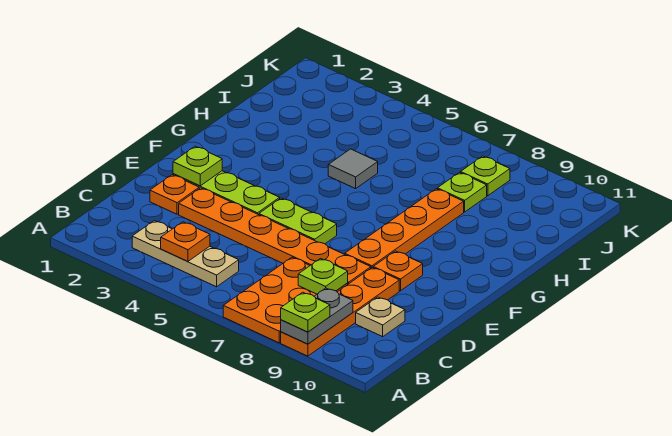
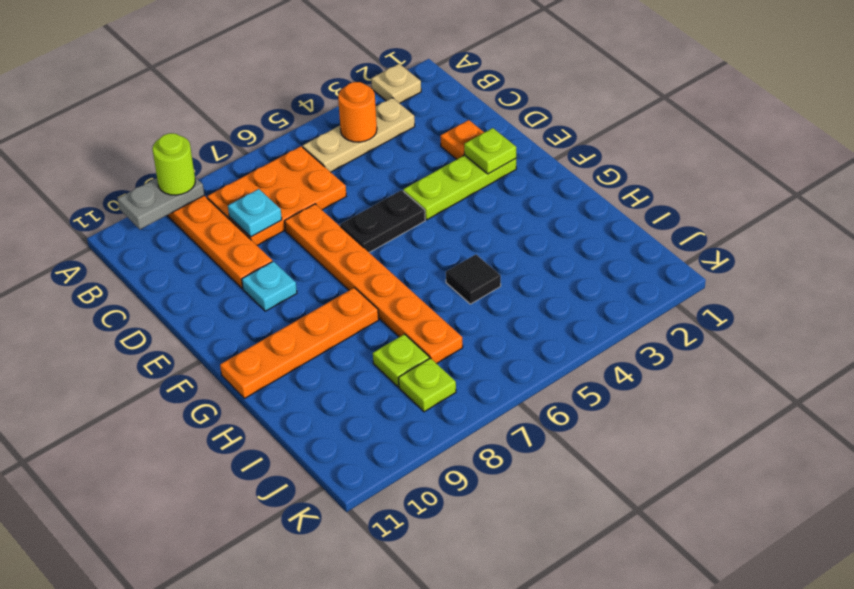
orange plate A7:C8 level 1 -> orange plate B6:C8 level 1
grey plate A9:B9 level 2 -> grey plate A9:A10 level 2
lime plate A9 level 3 -> lime round brick A9 level 3
orange plate B4 level 2 -> orange round brick B4 level 2
lime plate C8 level 2 -> cyan plate C8 level 2
tan plate C10 level 1 -> tan plate A2 level 1
orange plate D3:D8 level 1 -> orange plate D7:I7 level 1
lime plate E5:E6 level 1 -> black plate E5:E6 level 1
orange plate E8:H8 level 1 -> orange plate G8:G11 level 1
orange plate E9 level 1 -> cyan plate E9 level 1
grey tile H5 level 1 -> black tile H5 level 1

